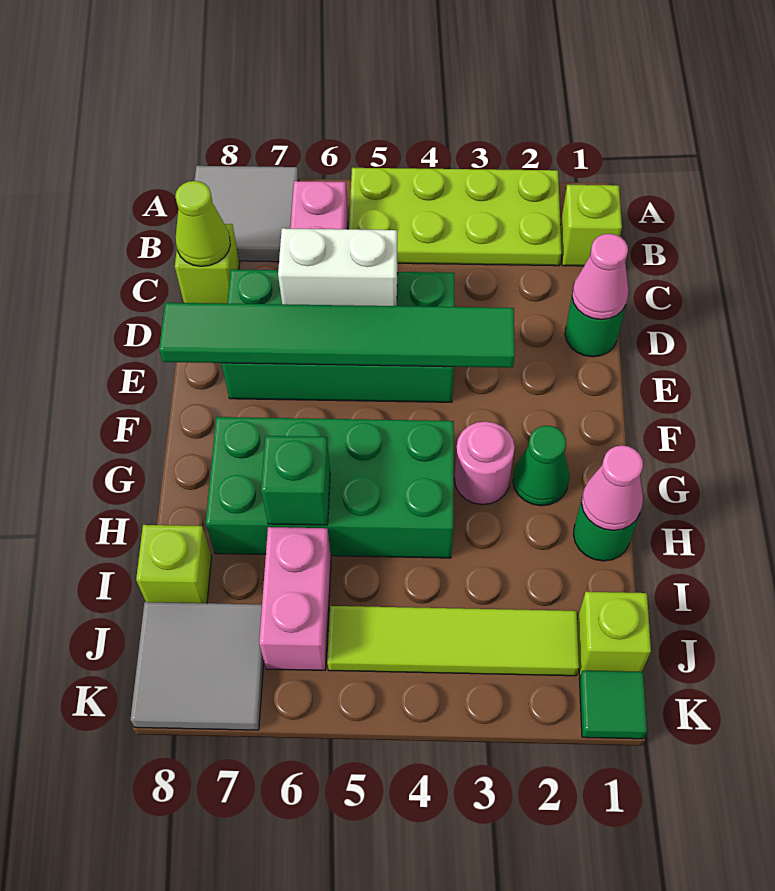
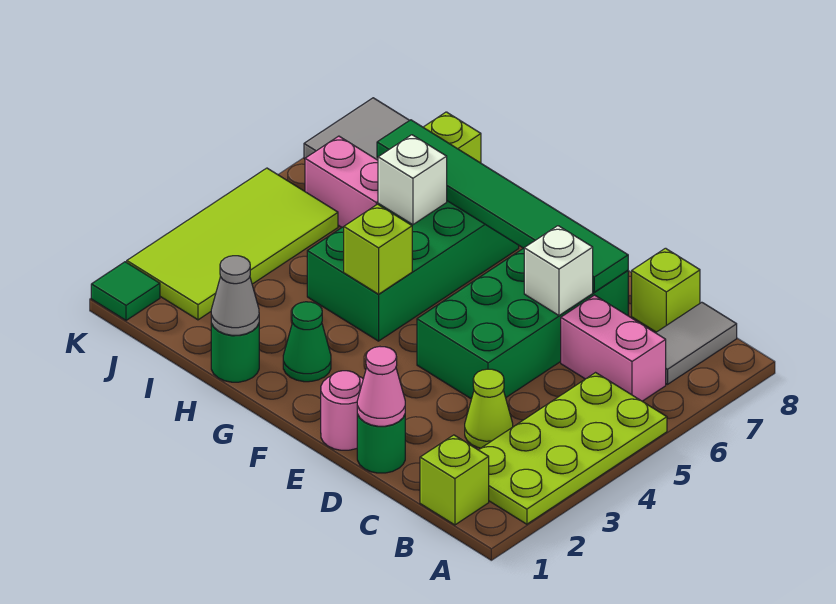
grey tile A7:B8 level 1 -> grey tile B7:B8 level 1
lime cone C8 level 2 -> lime cone C3 level 1
white brick D5:D6 level 2 -> white brick D6 level 2
green tile E3:E8 level 2 -> green tile D7:I7 level 2
pink round brick G3 level 1 -> pink round brick E1 level 1
pink cone H1 level 2 -> grey cone H1 level 2
green brick H6 level 2 -> white brick H6 level 2
lime brick J1 level 1 -> lime brick G4 level 2
lime tile J2:J5 level 1 -> lime tile J2:K5 level 1

